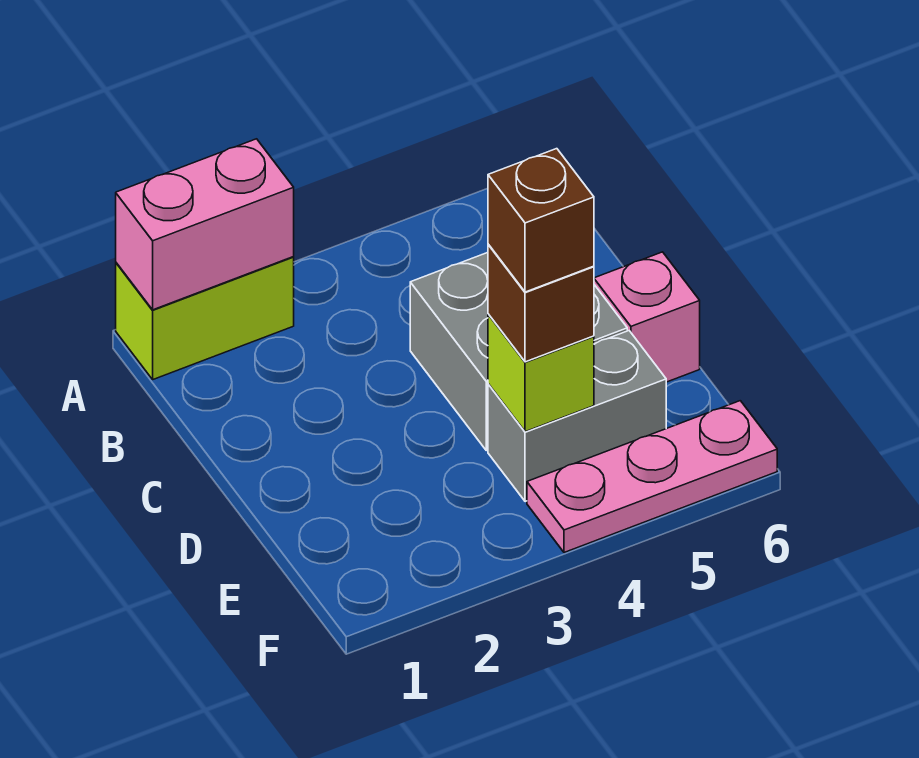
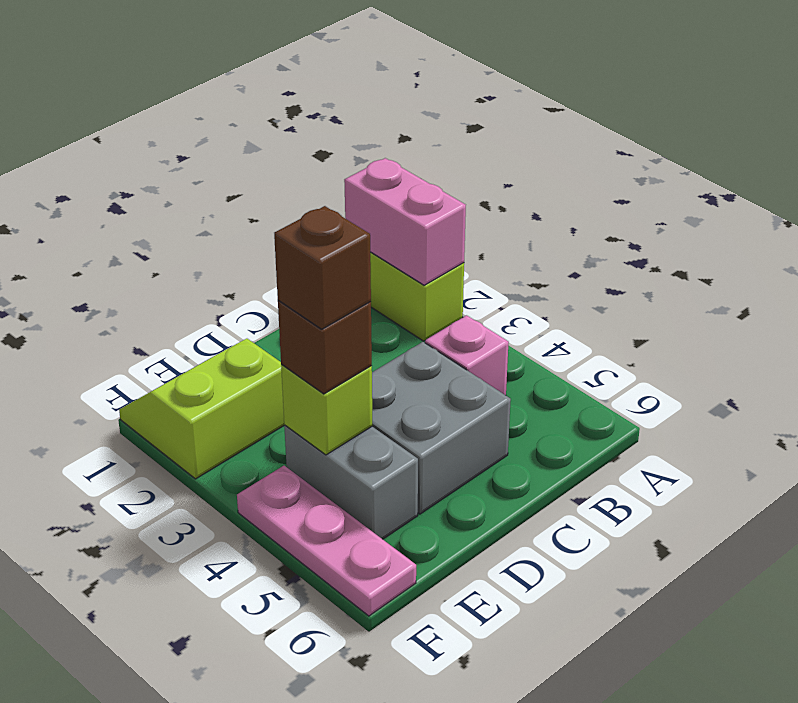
pink brick D6 level 1 -> pink brick B4 level 1
none -> lime slope E1:F2 level 1 top 2

